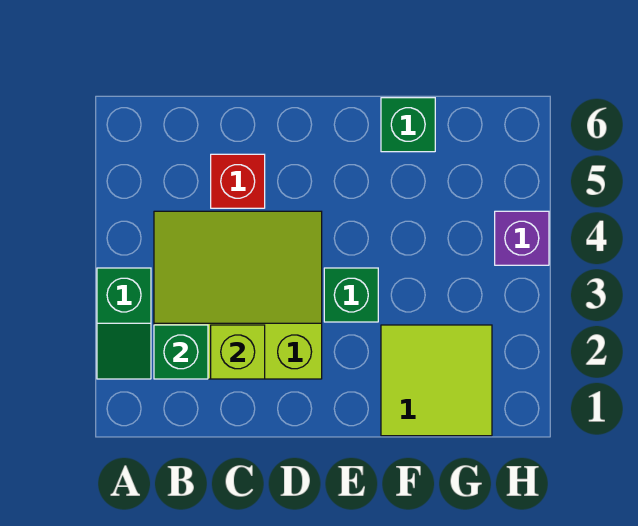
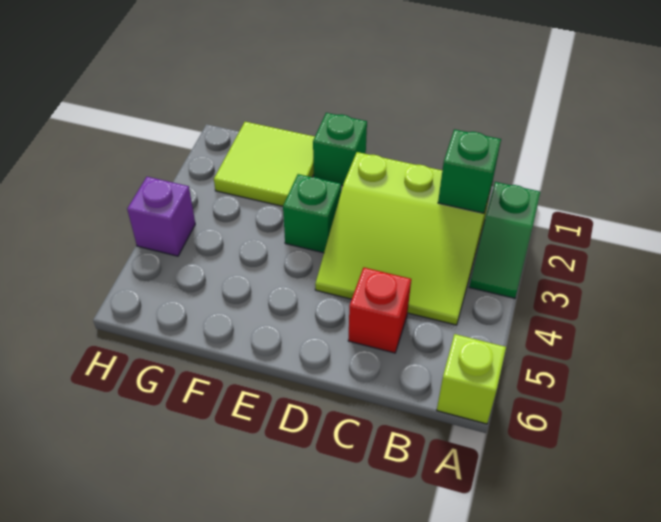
green slope A2:A3 level 1 top 3 -> green slope A2:A3 level 1 top 2
lime brick C2 level 2 -> lime brick A6 level 1
green brick F6 level 1 -> green brick E1 level 1

